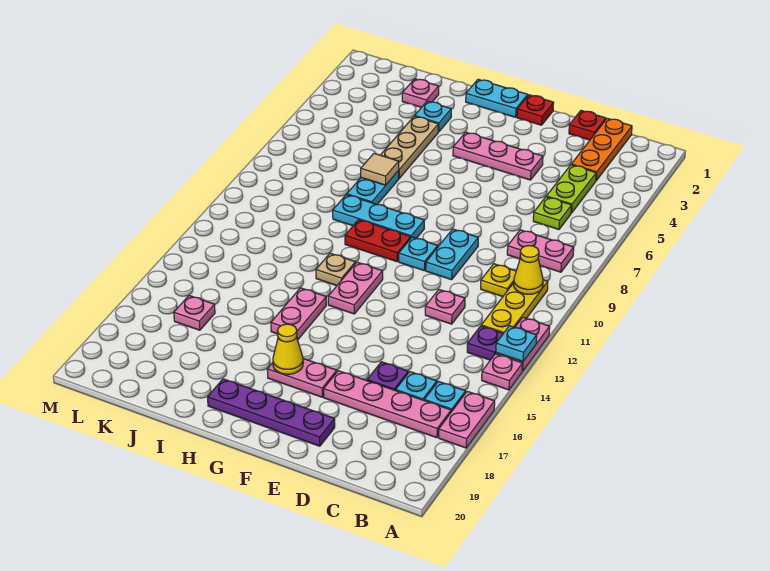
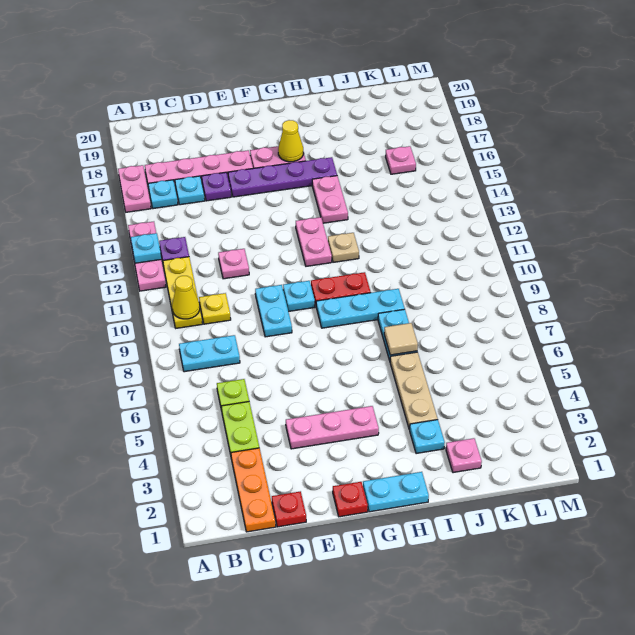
pink plate B8:C8 level 1 -> cyan plate B8:C8 level 1
purple plate E19:H19 level 1 -> purple plate E16:H16 level 1

